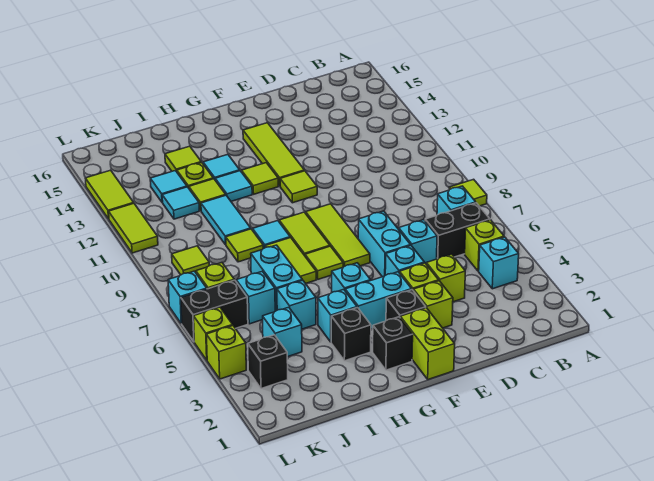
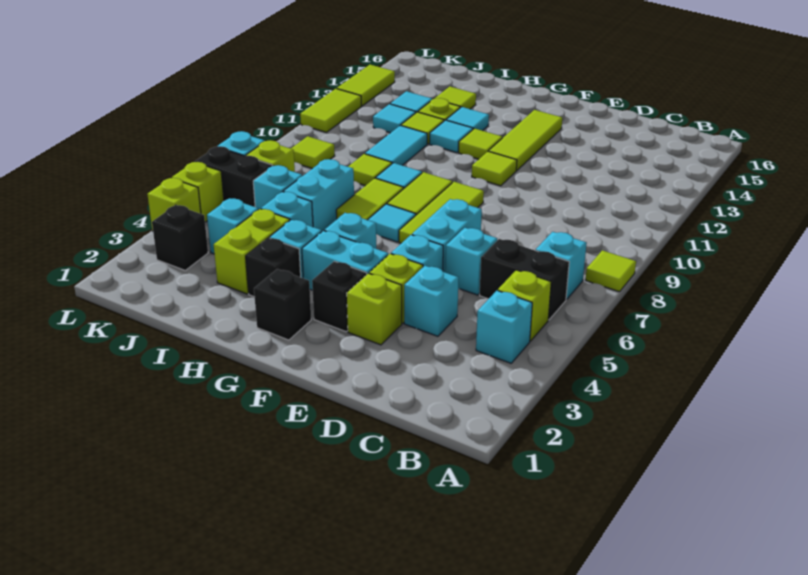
lime brick D4 level 1 -> cyan brick D4 level 1
lime brick F1:F2 level 1 -> lime brick I3:I4 level 1
lime tile G7 level 1 -> cyan tile G7 level 1

